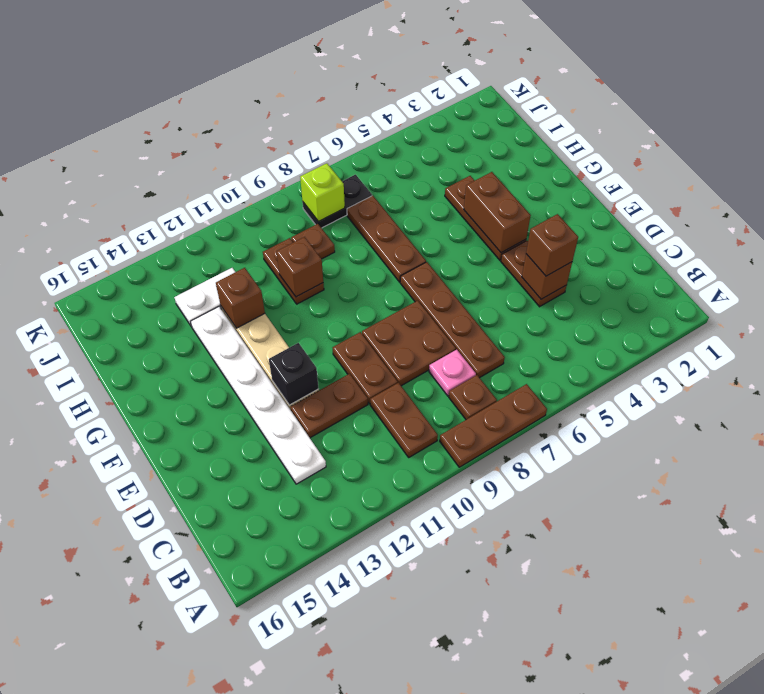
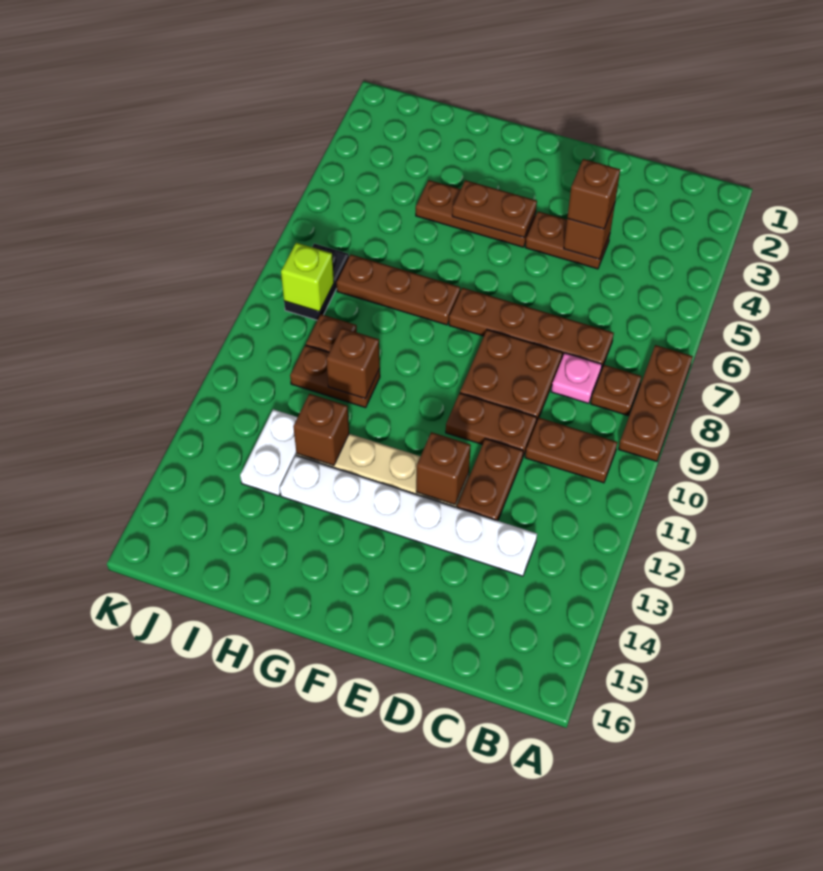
black brick E12 level 2 -> brown brick E12 level 2
brown brick F4:G4 level 2 -> brown plate F4:G4 level 2

